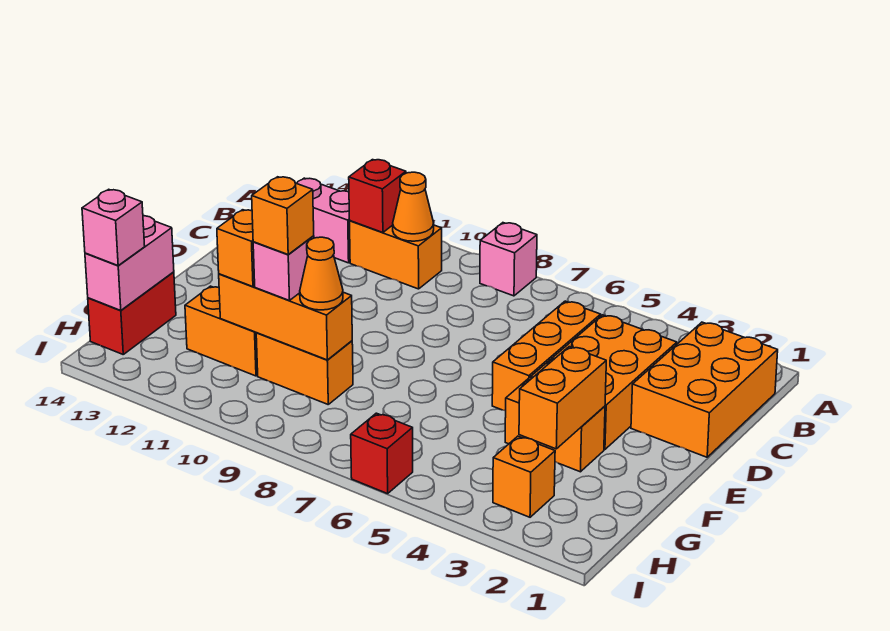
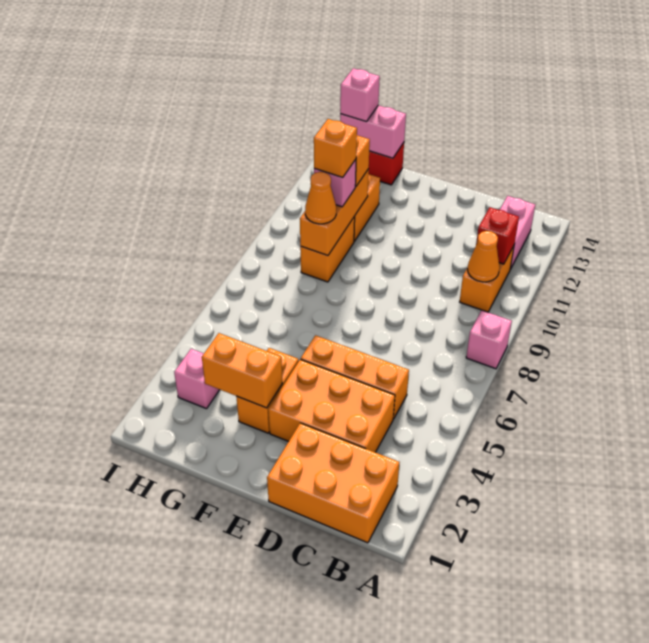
orange brick H3 level 1 -> pink brick H3 level 1
red brick I6 level 1 -> none

